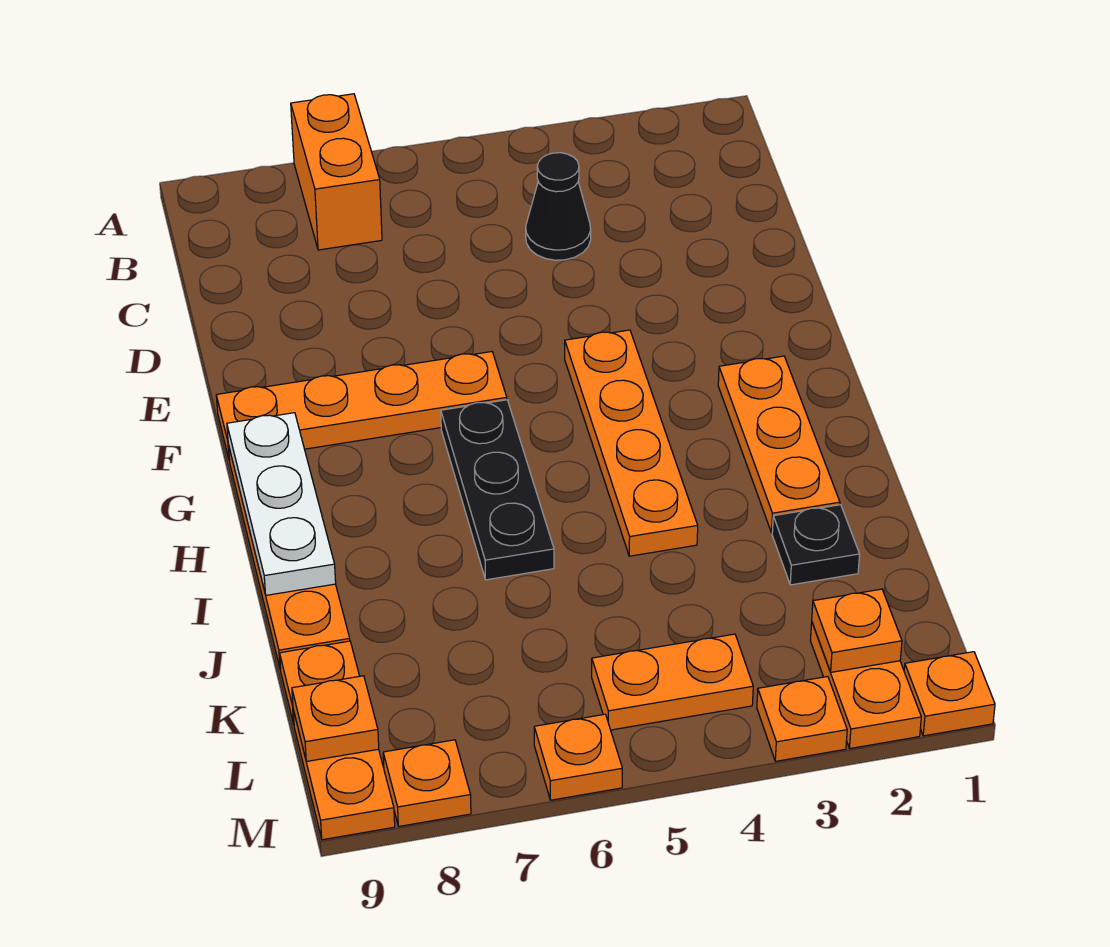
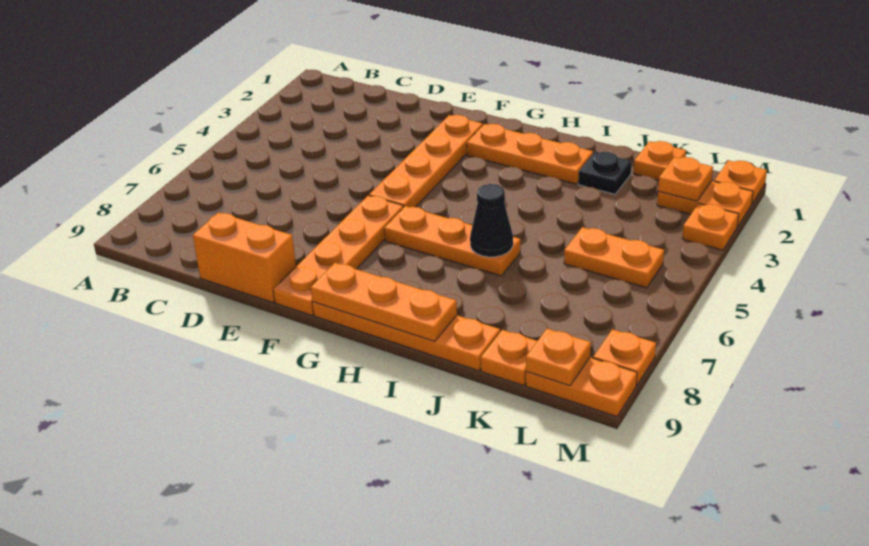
orange brick A7:B7 level 1 -> orange brick D9:E9 level 1
black cone C4 level 1 -> black cone I6 level 2
orange plate F4:I4 level 1 -> orange plate F2:F5 level 1
black plate G6:I6 level 1 -> orange plate G6:I6 level 1
white plate G9:I9 level 2 -> orange plate G9:I9 level 2
orange plate L4:L5 level 1 -> orange plate K5:L5 level 1
orange plate M6 level 1 -> orange plate K1 level 1

